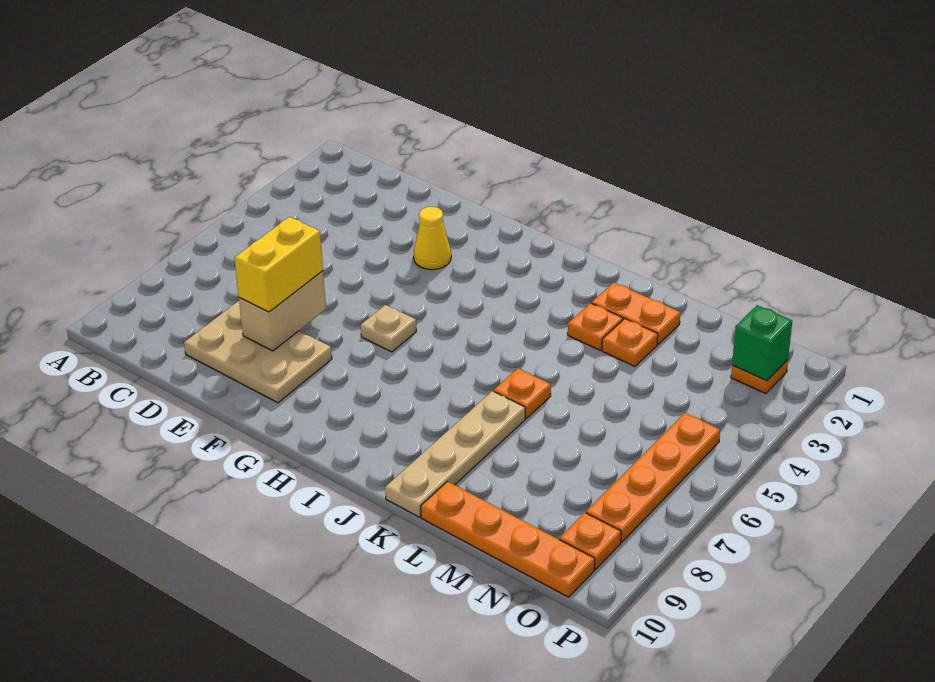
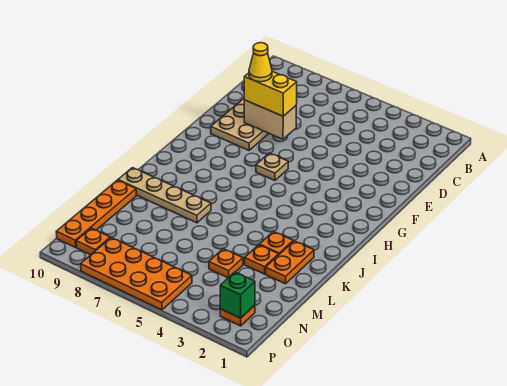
yellow cone F3 level 1 -> yellow cone E8 level 4
orange plate K6 level 1 -> orange plate M4 level 1
orange plate O5:O8 level 1 -> orange plate O5:P8 level 1

